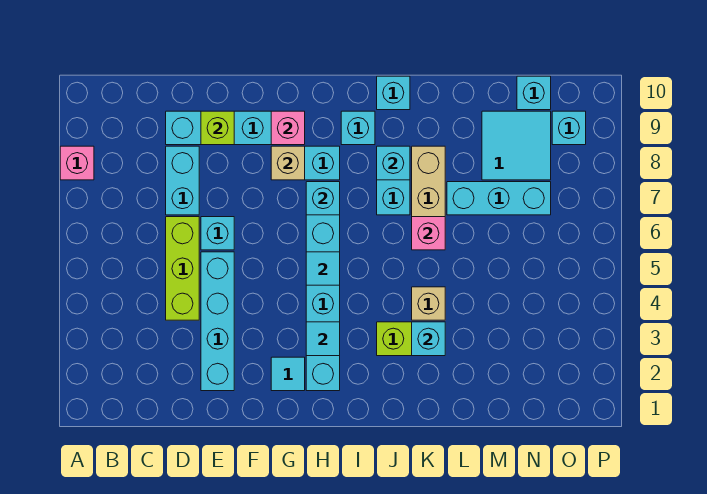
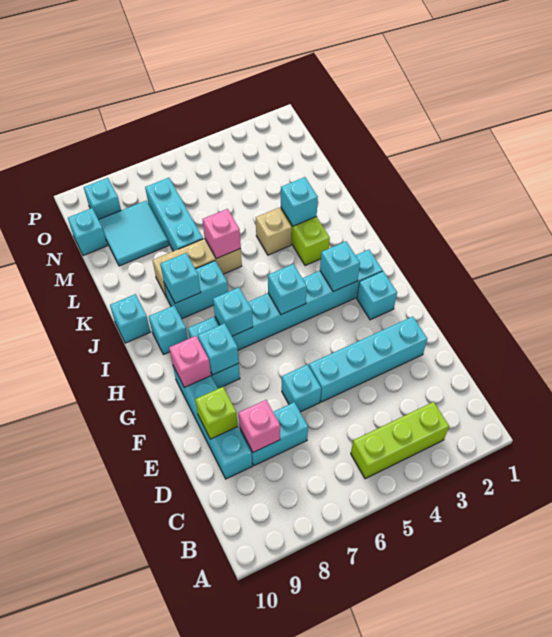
pink brick A8 level 1 -> pink brick D8 level 2
lime brick D4:D6 level 1 -> lime brick B3:B5 level 1
cyan tile G2 level 1 -> cyan brick G2 level 1
tan brick G8 level 2 -> cyan brick G8 level 2
cyan tile H3 level 2 -> cyan brick H3 level 2
cyan tile H5 level 2 -> cyan brick H5 level 2

